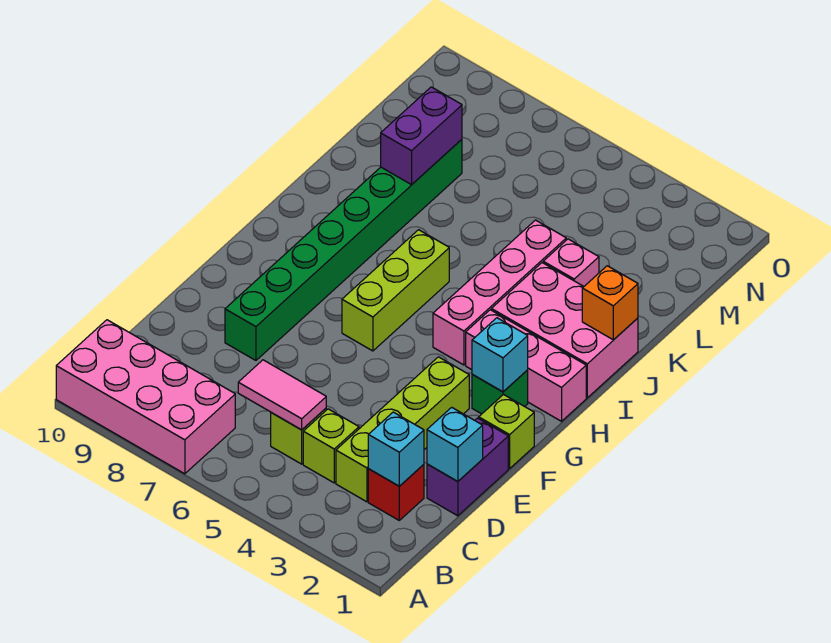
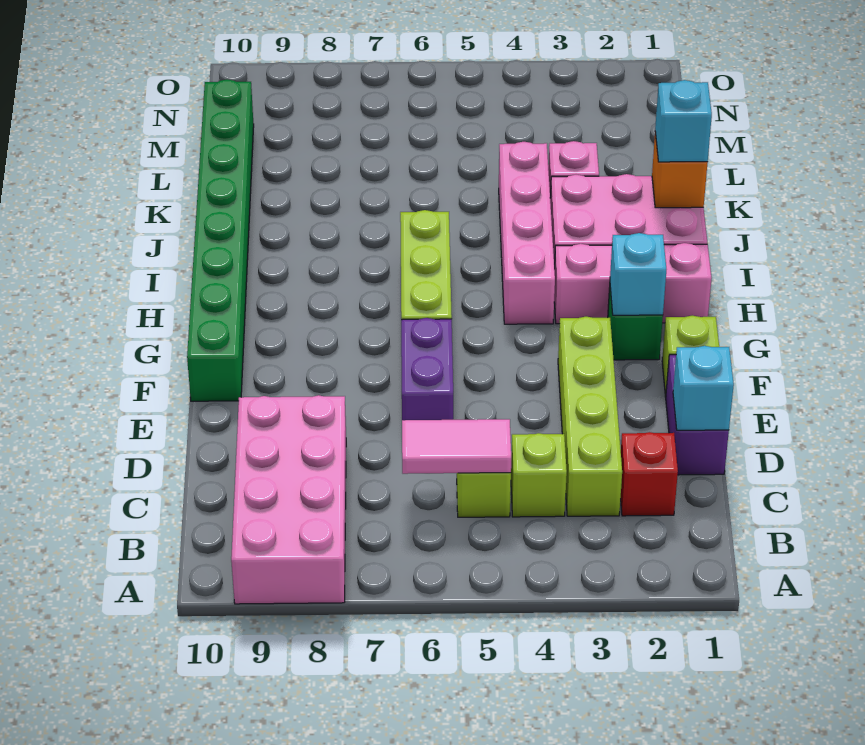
pink brick A7:B10 level 1 -> pink brick A8:D9 level 1
cyan brick C2 level 2 -> cyan brick J1 level 3
green brick E8:L8 level 1 -> green brick F10:M10 level 1
purple brick K8:L8 level 2 -> purple brick E6:F6 level 1

